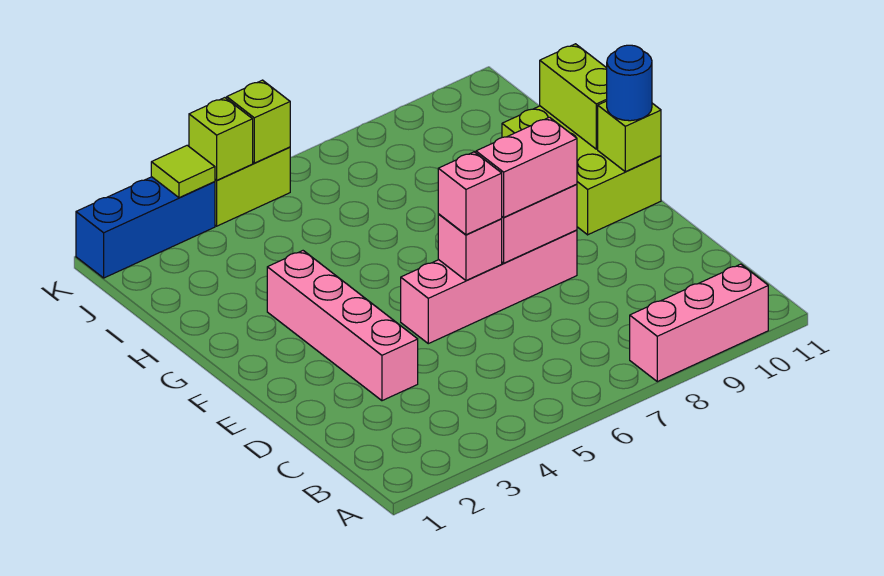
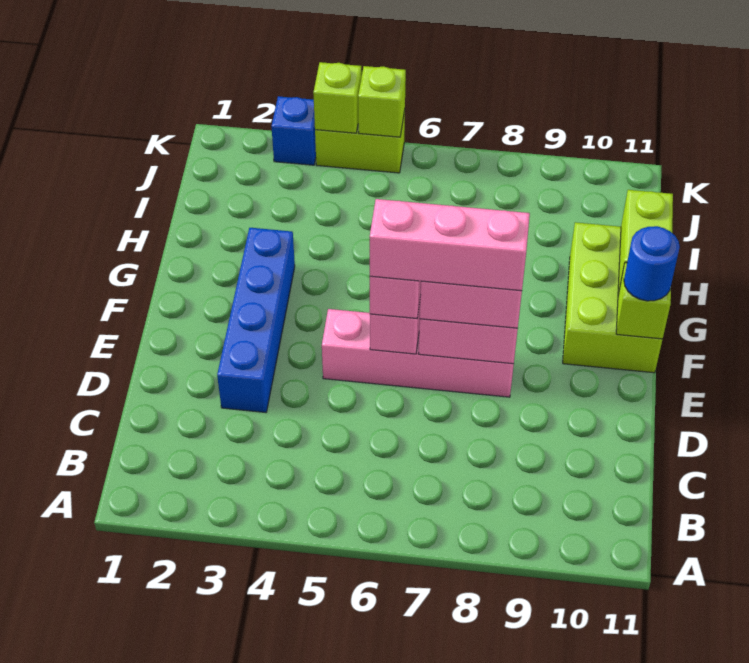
pink brick A8:A10 level 1 -> pink brick E6:E8 level 4
pink brick D3:G3 level 1 -> blue brick D3:G3 level 1
blue brick K1:K3 level 1 -> blue brick K3 level 1
lime tile K3 level 2 -> none

